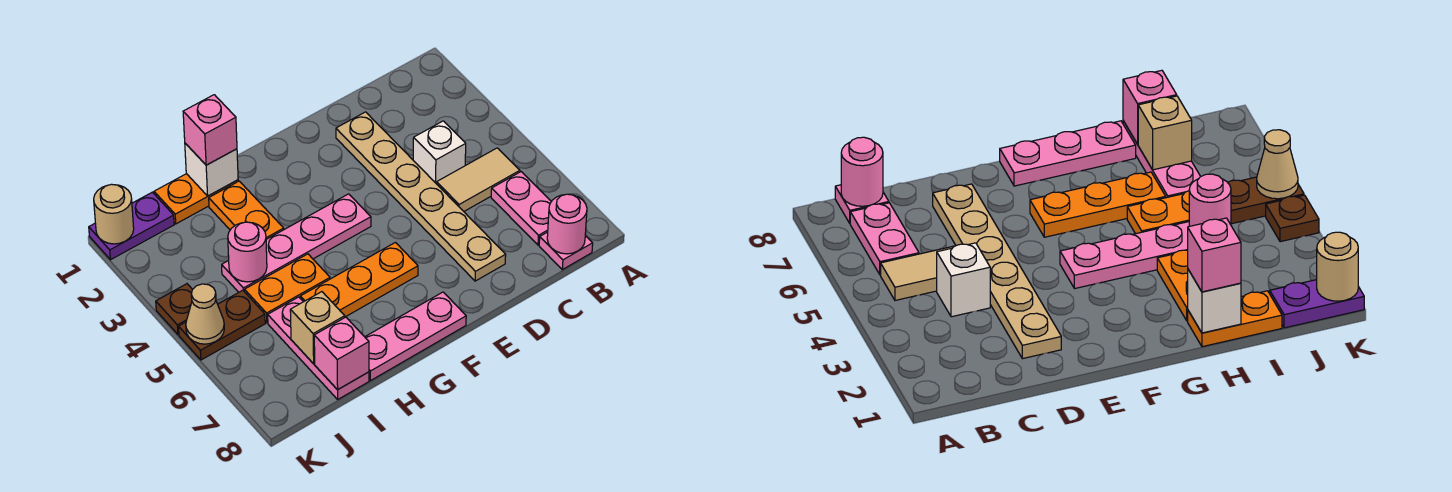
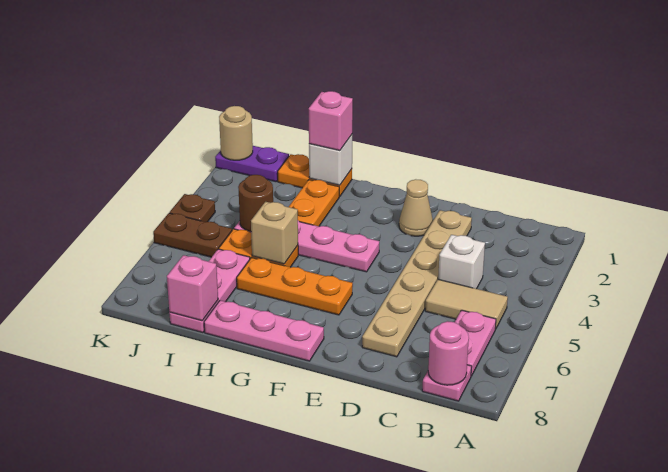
pink round brick I4 level 2 -> brown round brick I4 level 2
tan brick I7 level 2 -> tan brick H5 level 2
tan cone K5 level 2 -> tan cone E2 level 1

